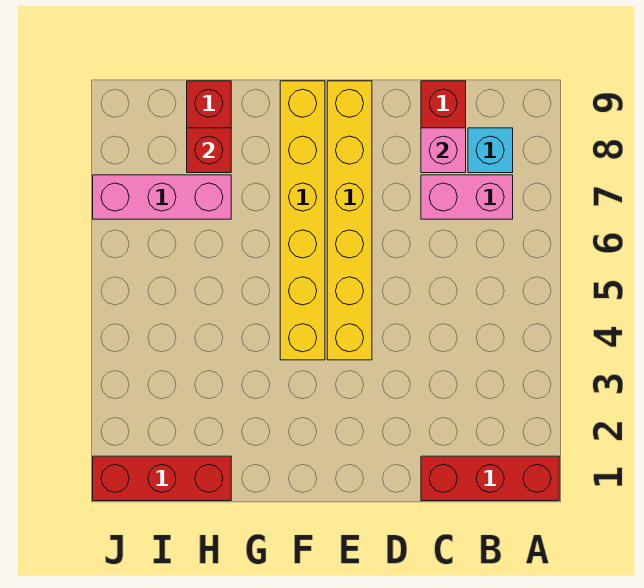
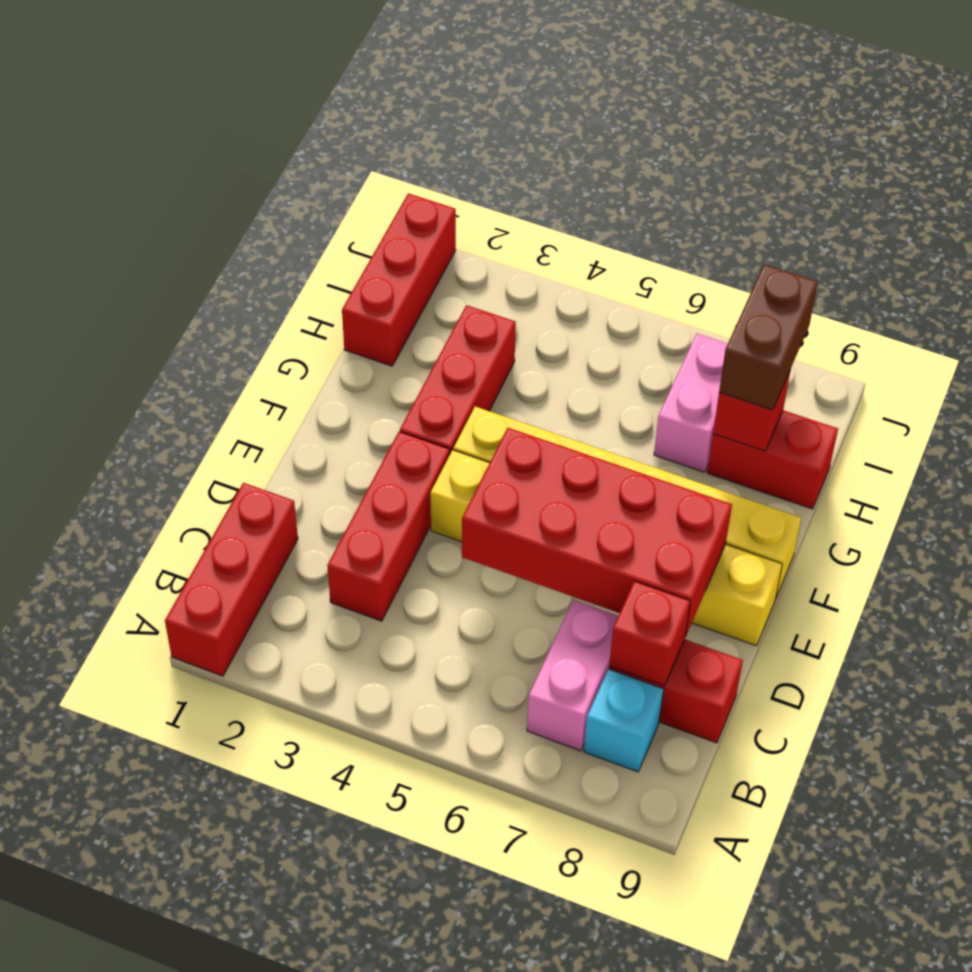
none -> red brick C3:E3 level 1
pink brick C8 level 2 -> red brick C8 level 2
none -> red brick D5:E8 level 2
none -> red brick F3:H3 level 1
pink brick H7:J7 level 1 -> pink brick H7:I7 level 1
none -> brown brick H8:I8 level 3

